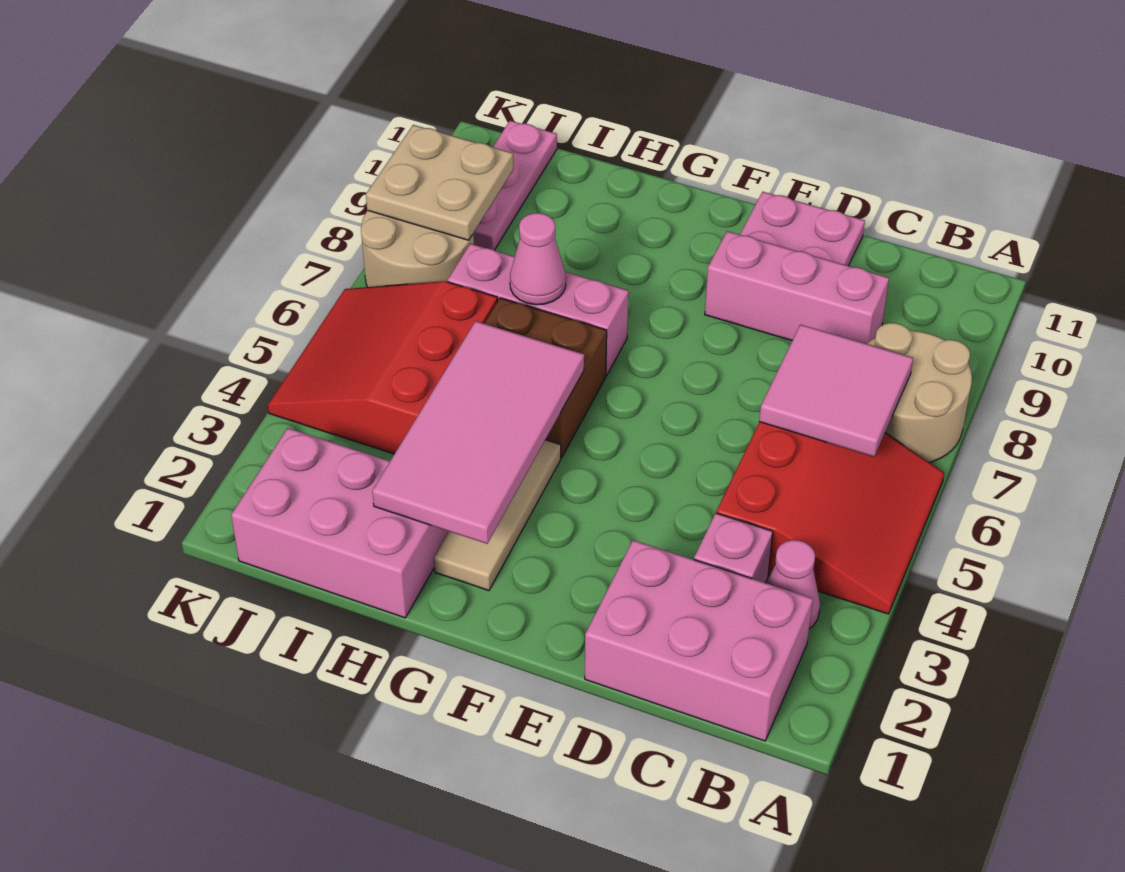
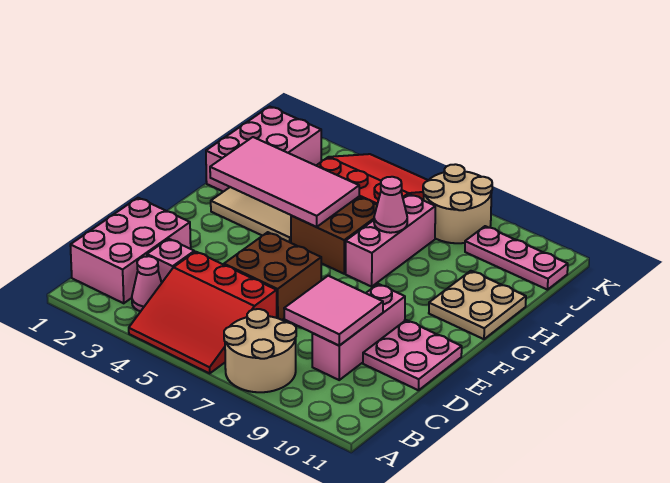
pink tile B6:C7 level 2 -> pink tile C8:D9 level 2
none -> brown brick D5:E6 level 1
tan plate J8:K9 level 2 -> tan plate G10:H11 level 1

